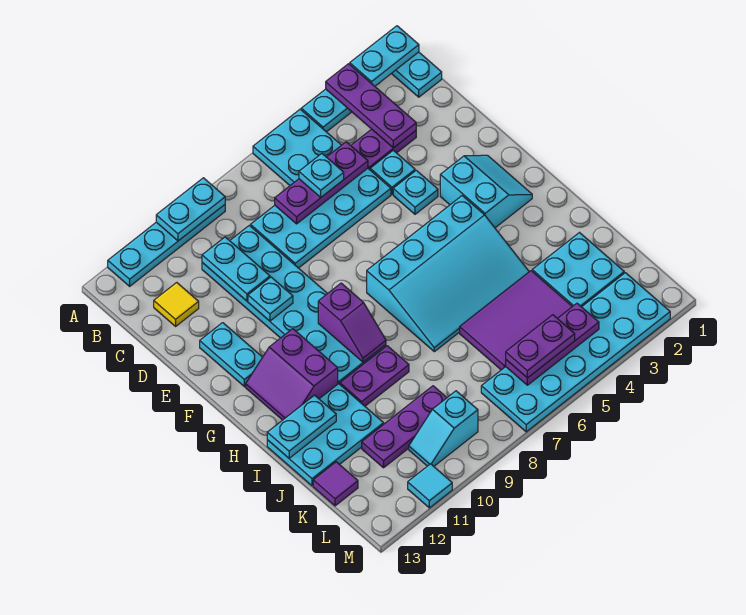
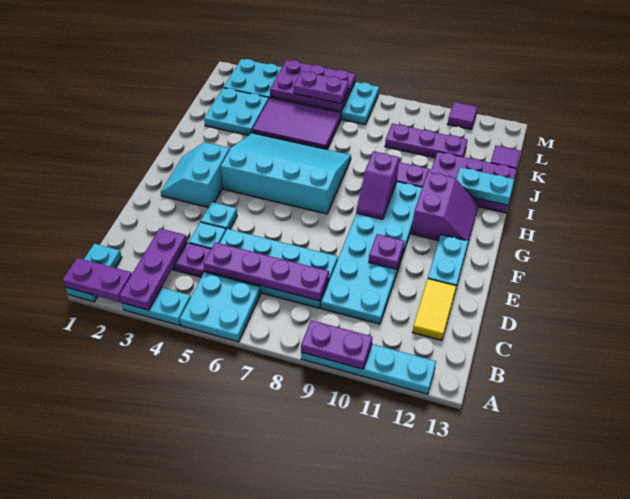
cyan plate A1:A2 level 2 -> purple plate A1:A2 level 2
cyan plate A9:A10 level 2 -> purple plate A9:A10 level 2
purple plate C5:C7 level 2 -> purple plate C5:C8 level 2
cyan plate C6 level 3 -> none
cyan plate C10:D10 level 2 -> none
yellow tile C12 level 1 -> yellow tile C12:D12 level 1
cyan plate E10 level 2 -> purple plate E10 level 2
purple slope G9:H9 level 2 top G -> purple slope G9:H9 level 2 top H
cyan plate I11:J13 level 1 -> purple plate I11:J13 level 1
purple plate L4:L6 level 2 -> purple plate L4:M6 level 2
cyan slope L9:L10 level 1 top 9 -> none
cyan tile M11 level 1 -> purple tile M11 level 1

